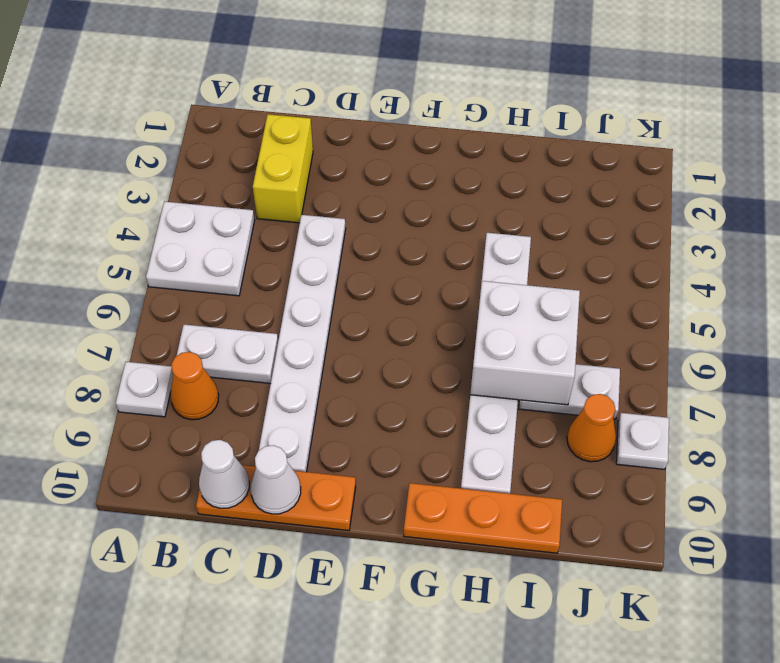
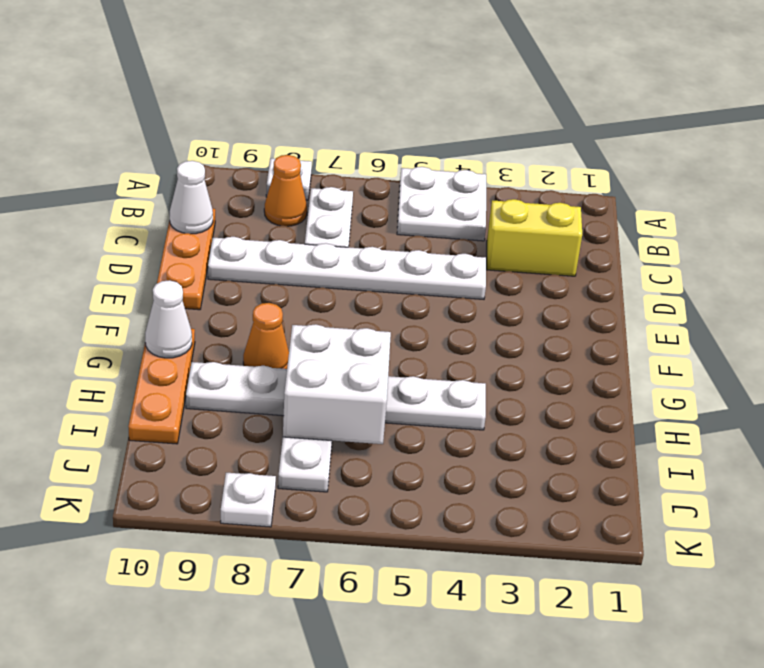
white cone D10 level 2 -> white cone G10 level 2
orange cone J8 level 1 -> orange cone G8 level 1

